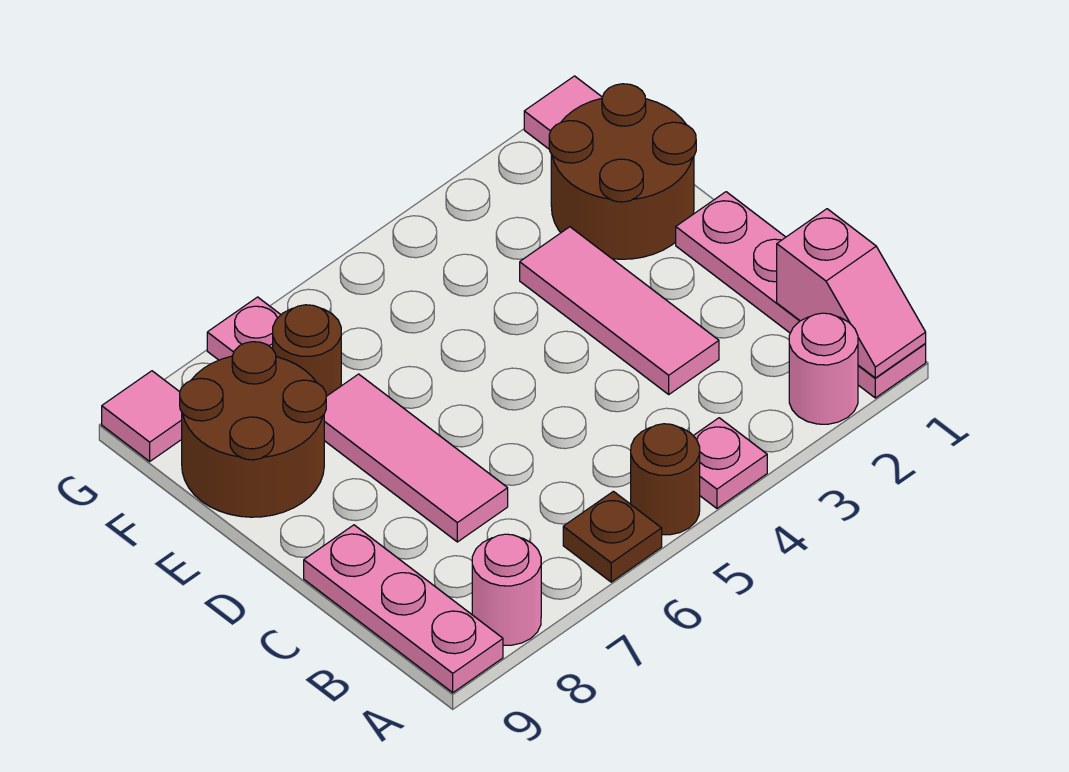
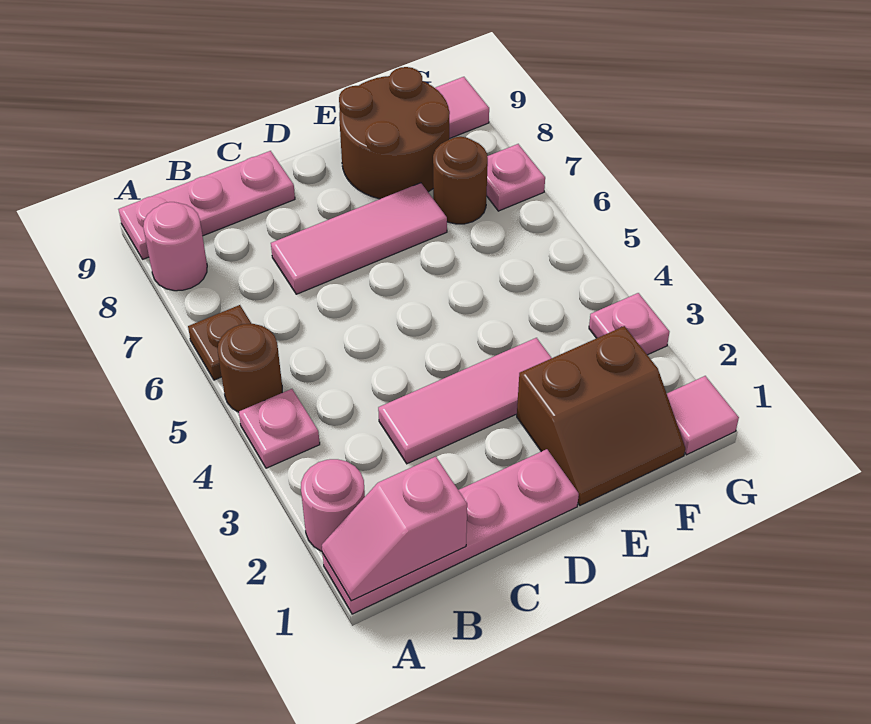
brown round brick E1:F2 level 1 -> brown slope E1:F2 level 1 top 2
none -> pink plate G3 level 1

